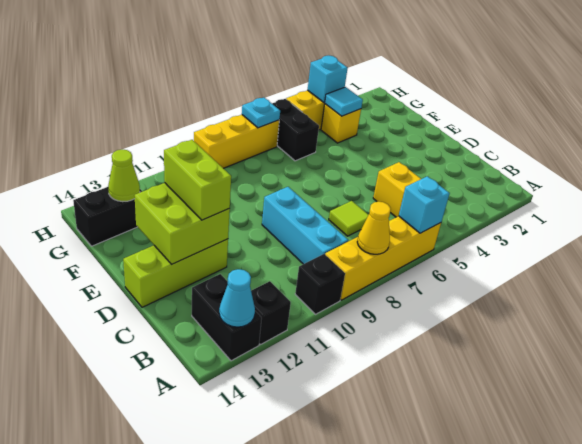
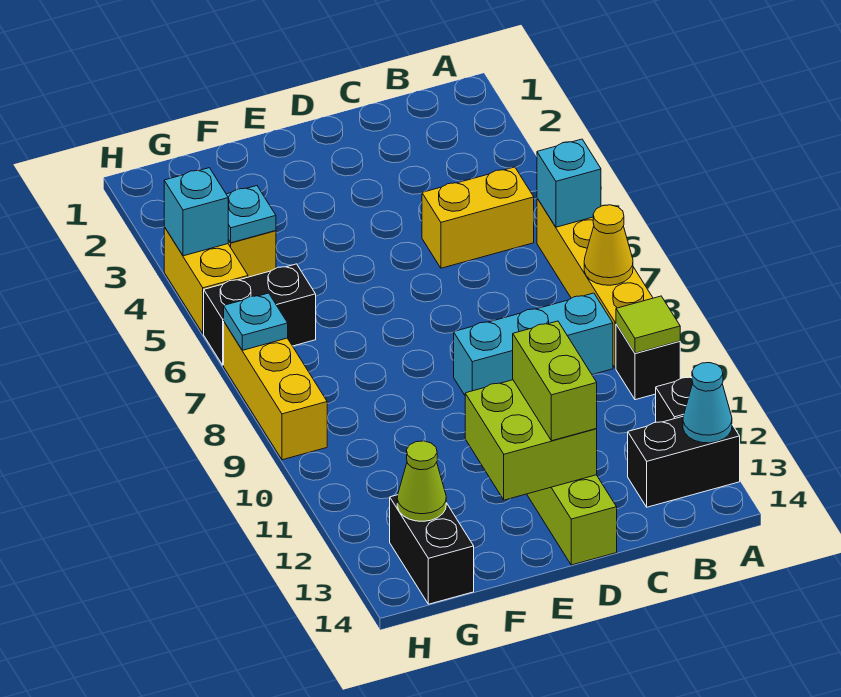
lime tile C7 level 1 -> lime tile A10 level 2
lime brick D12:E12 level 3 -> lime brick D12:D13 level 3
cyan tile G4 level 2 -> cyan plate G4 level 2

